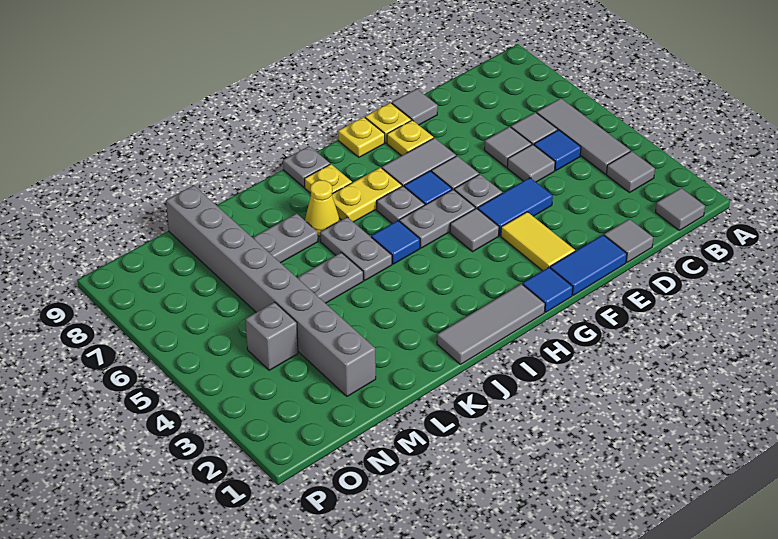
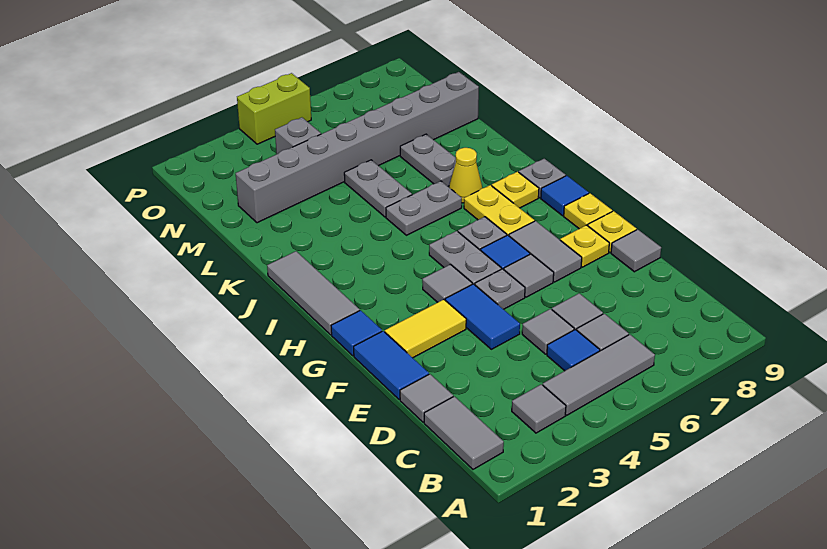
grey tile B1 level 1 -> grey tile B1:C1 level 1
blue tile I5 level 1 -> blue tile H9 level 1
none -> lime brick P4:P5 level 1

